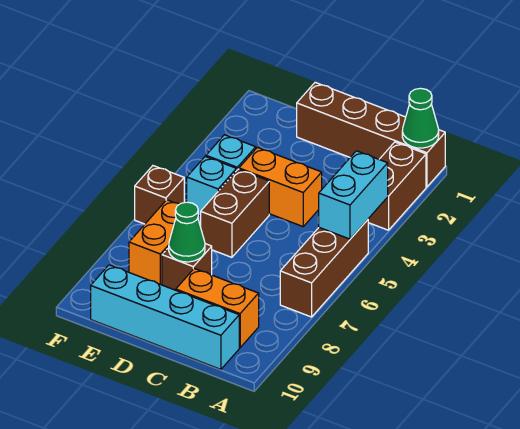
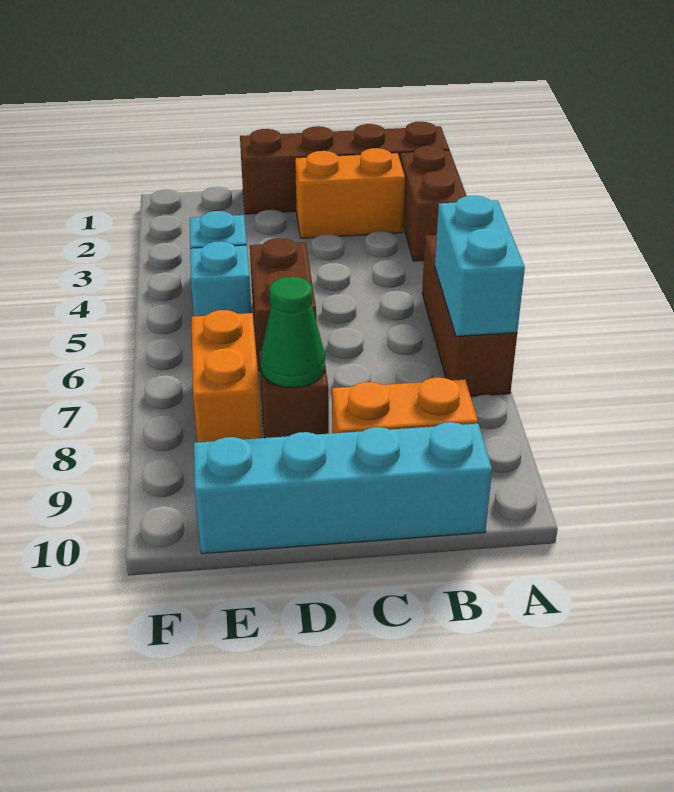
green cone A1 level 2 -> none
cyan brick A4:A5 level 2 -> cyan brick A6:A7 level 2
orange brick C4:D4 level 1 -> orange brick B2:C2 level 1
brown brick F6 level 1 -> none

